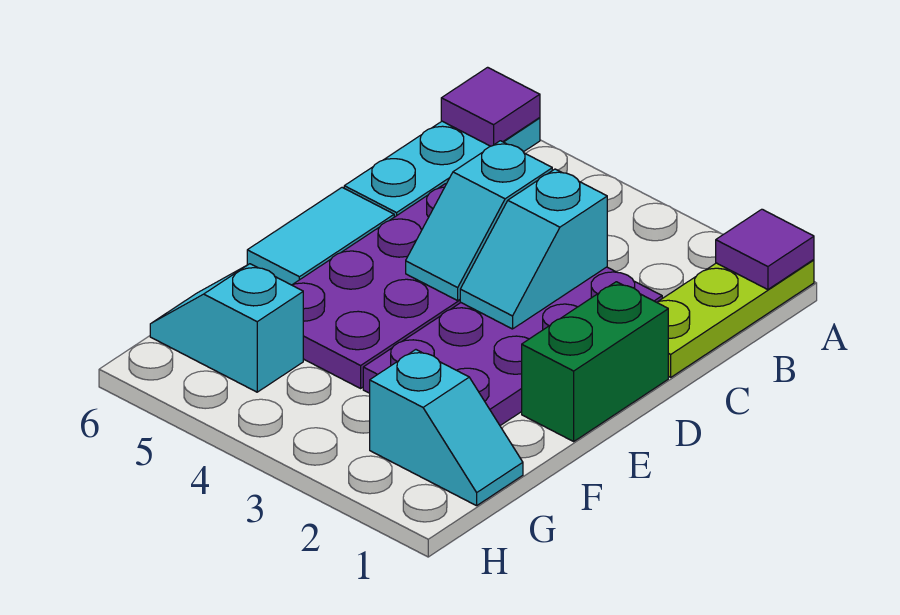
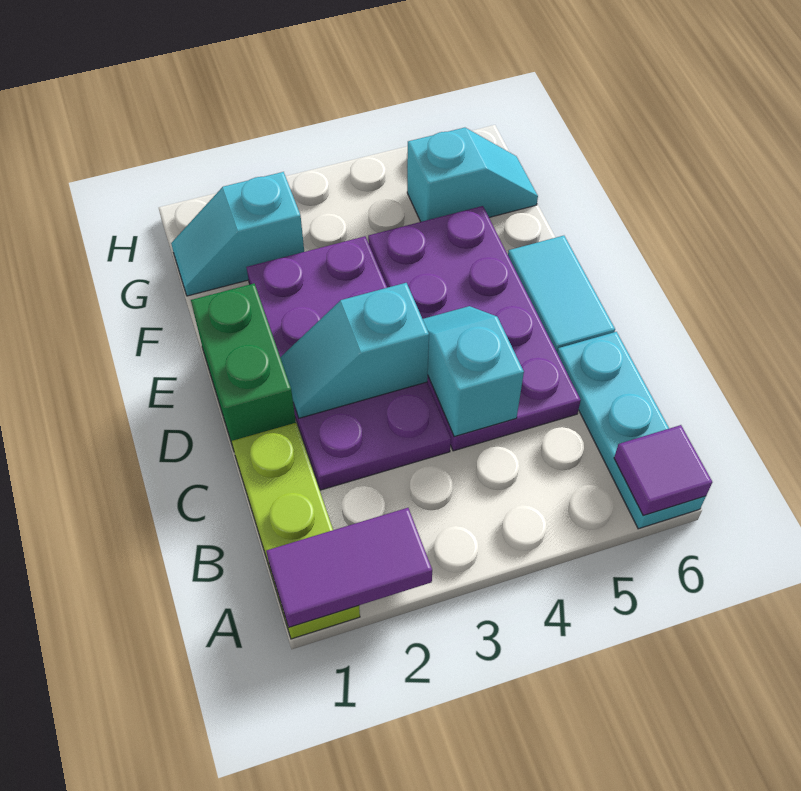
purple tile A1 level 2 -> purple tile A1:A2 level 2
cyan slope C3:D3 level 2 top C -> cyan slope D2:D3 level 2 top 3

